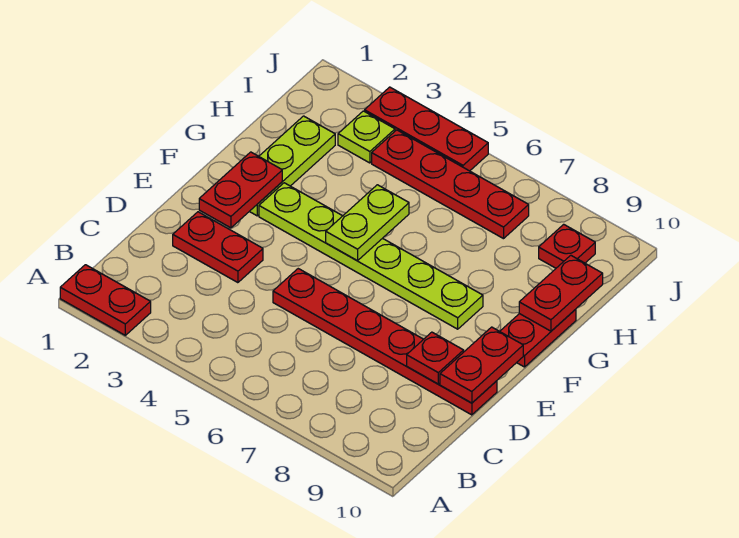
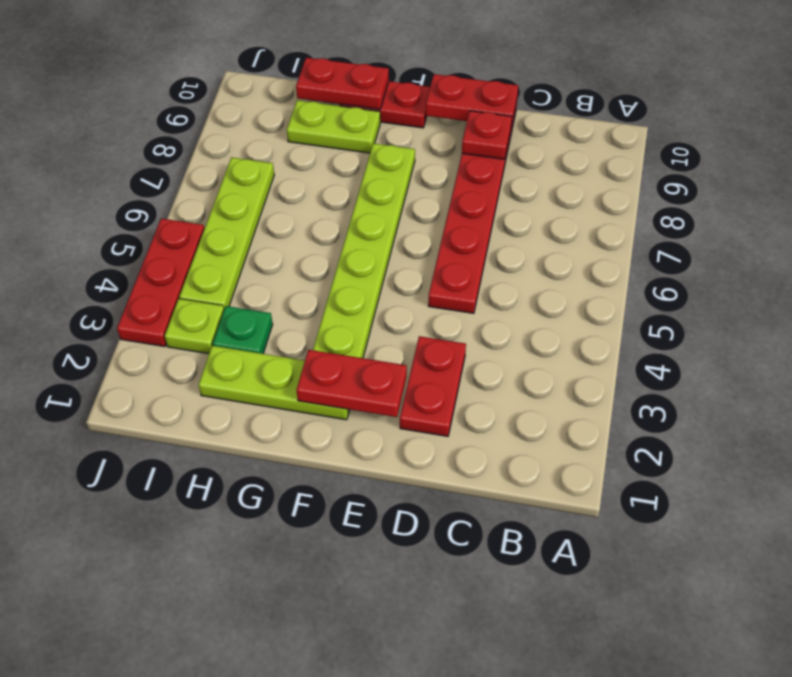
red plate A1:A2 level 1 -> none
lime plate F5:G5 level 2 -> lime plate G9:H9 level 1
none -> green plate H3 level 1
red plate I4:I7 level 1 -> lime plate I4:I7 level 1
red plate I9 level 1 -> none

